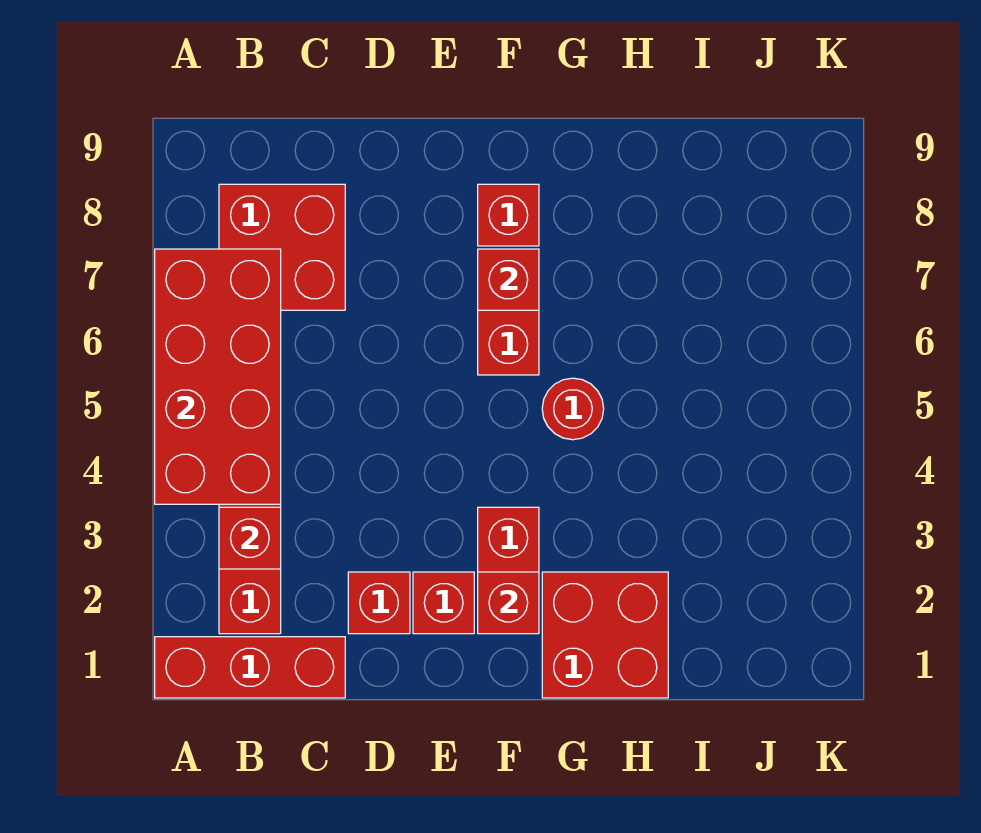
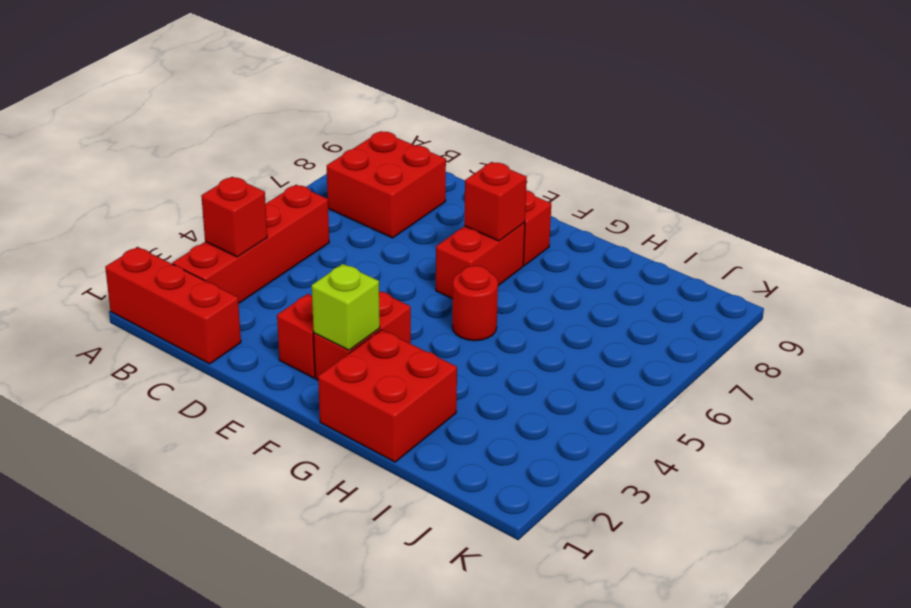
red brick A4:B7 level 2 -> none
red brick D2 level 1 -> none
red brick F2 level 2 -> lime brick F2 level 2

